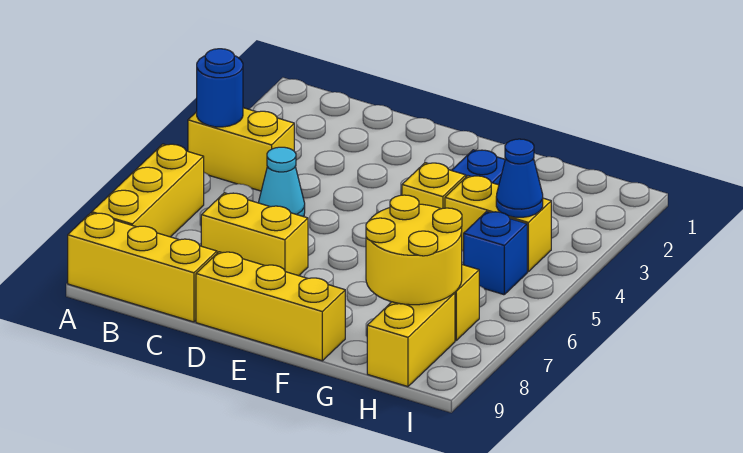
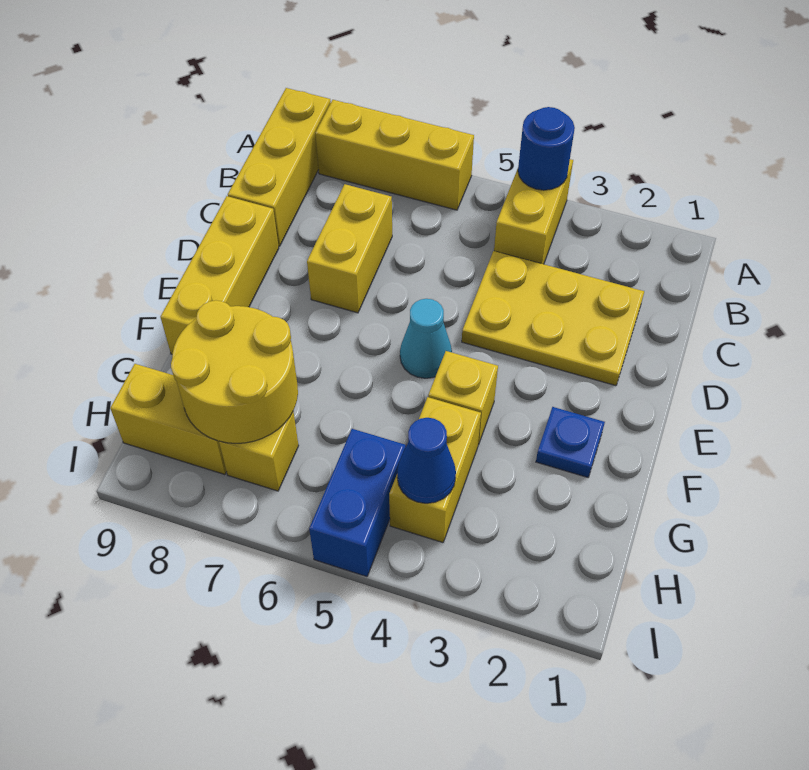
none -> yellow plate C2:D4 level 1
cyan cone C5 level 1 -> cyan cone E5 level 1
blue brick H5 level 1 -> blue brick H5:I5 level 1

